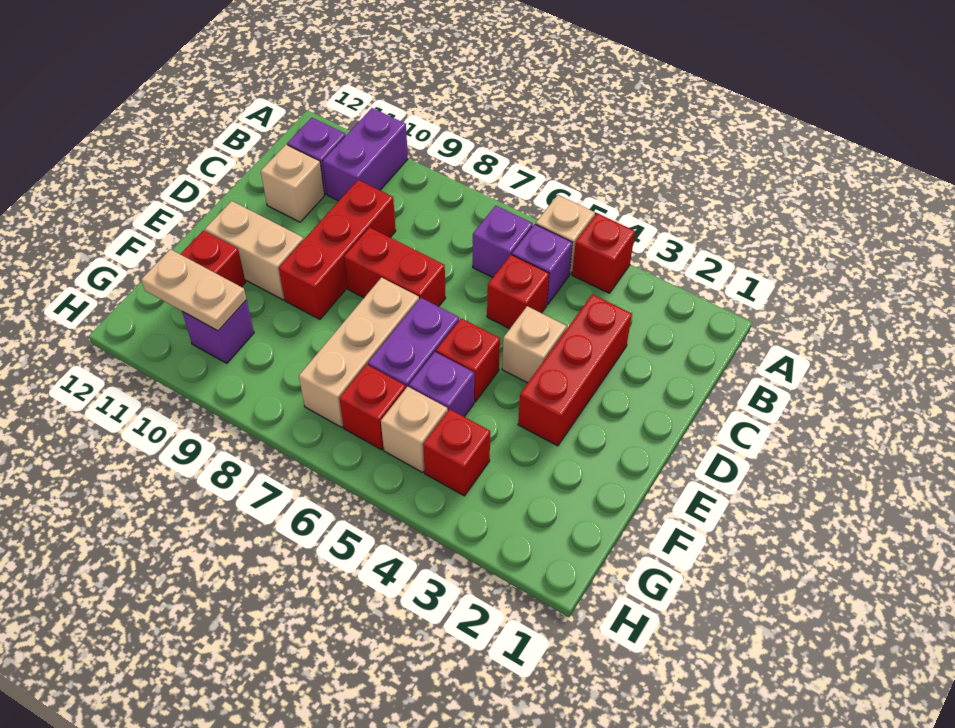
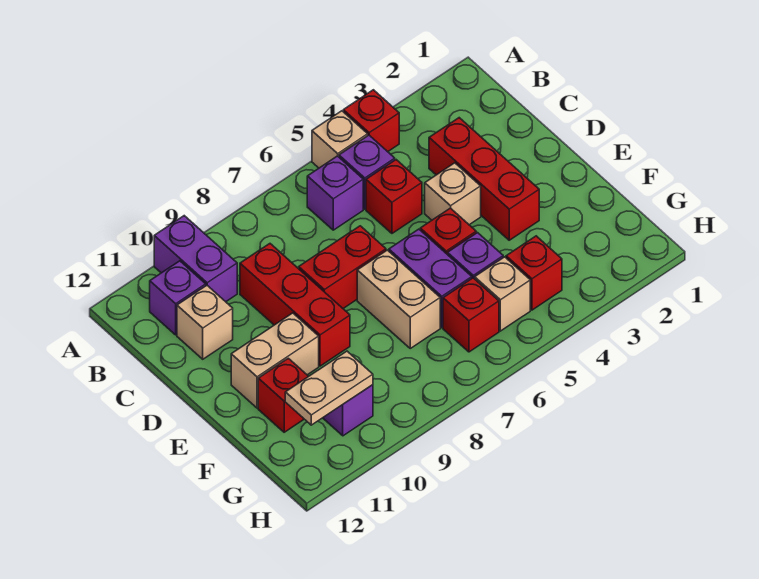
tan brick E7:G7 level 1 -> tan brick E7:F7 level 1

